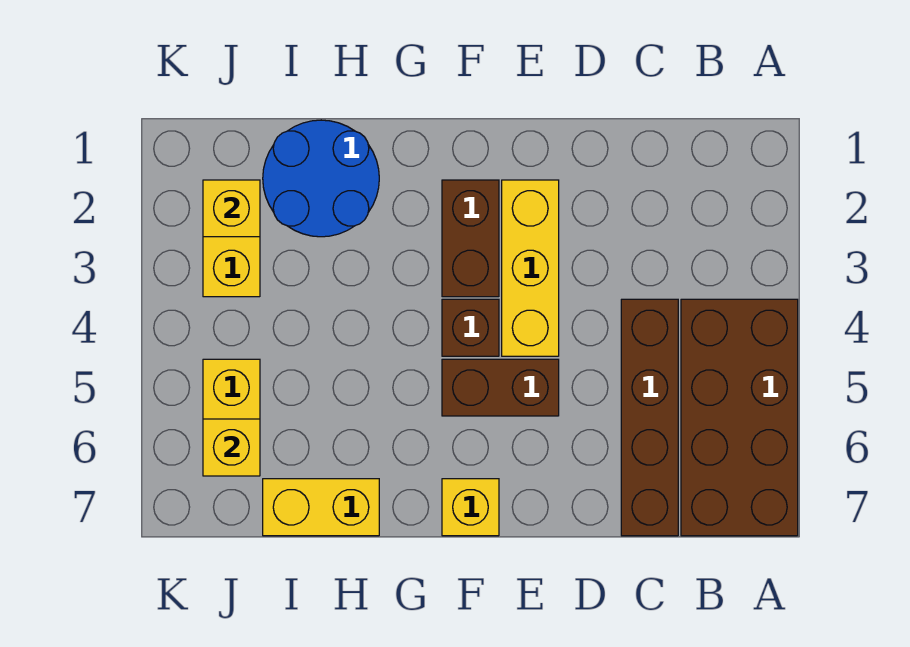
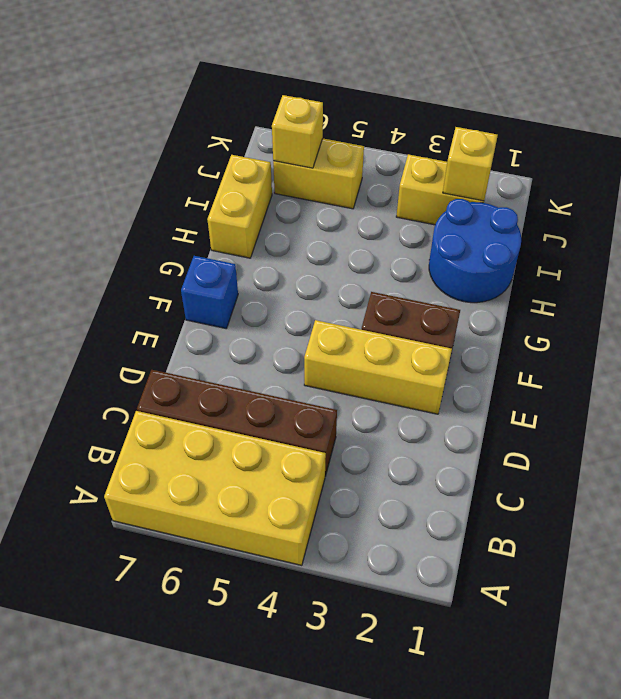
brown brick A4:B7 level 1 -> yellow brick A4:B7 level 1
brown brick E5:F5 level 1 -> none
brown brick F4 level 1 -> none
yellow brick F7 level 1 -> blue brick F7 level 1

